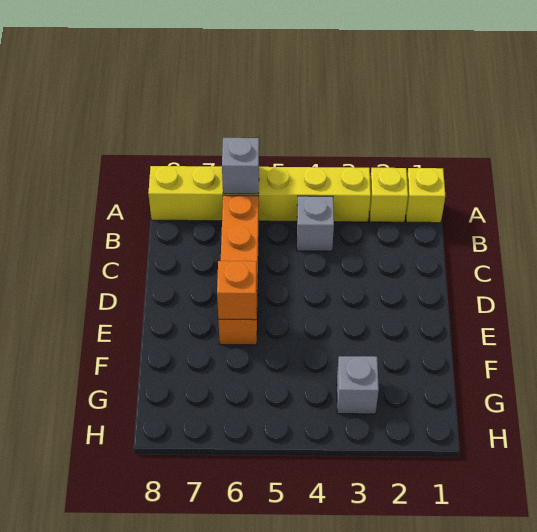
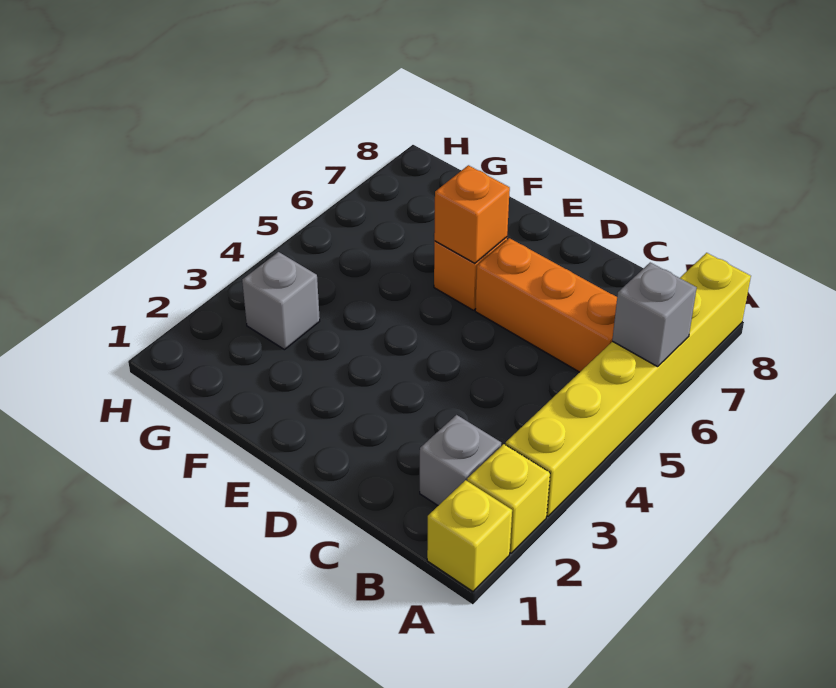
grey brick B4 level 1 -> grey brick B2 level 1

